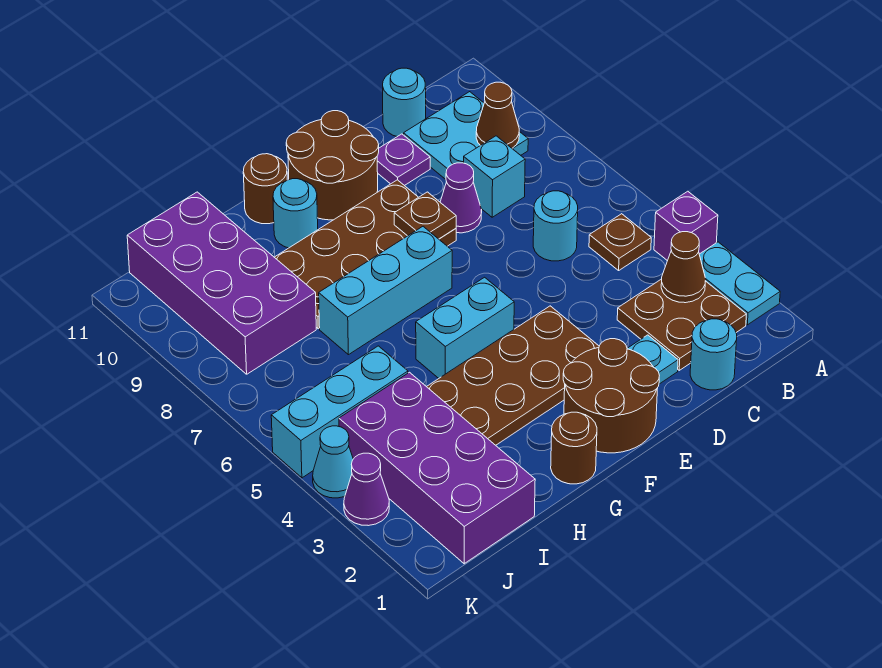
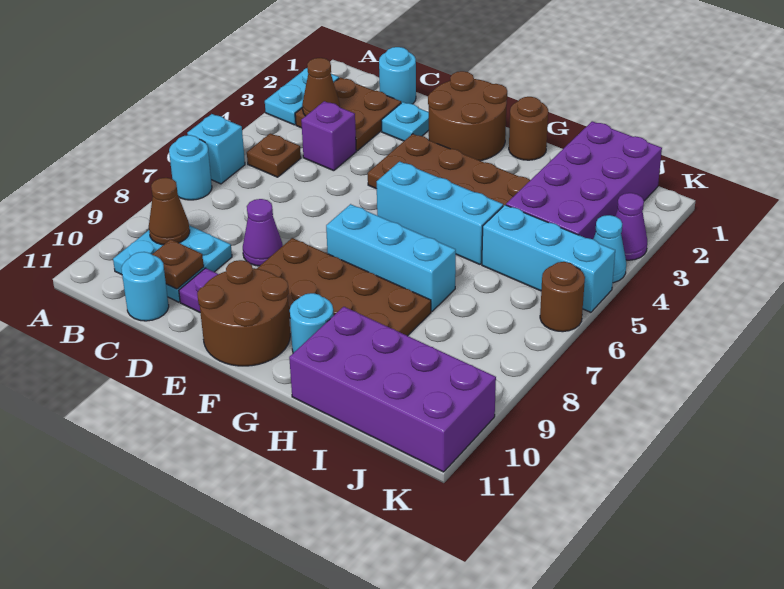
purple brick A4 level 1 -> purple brick C4 level 1
cyan round brick C6 level 1 -> cyan round brick A7 level 1
cyan brick C8 level 1 -> cyan brick A6 level 1
brown plate E8 level 2 -> brown plate C10 level 2
cyan brick F5:G5 level 1 -> cyan brick F5:H5 level 1
brown round brick G11 level 1 -> brown round brick K6 level 1
purple brick I8:J11 level 1 -> purple brick H10:K11 level 1

